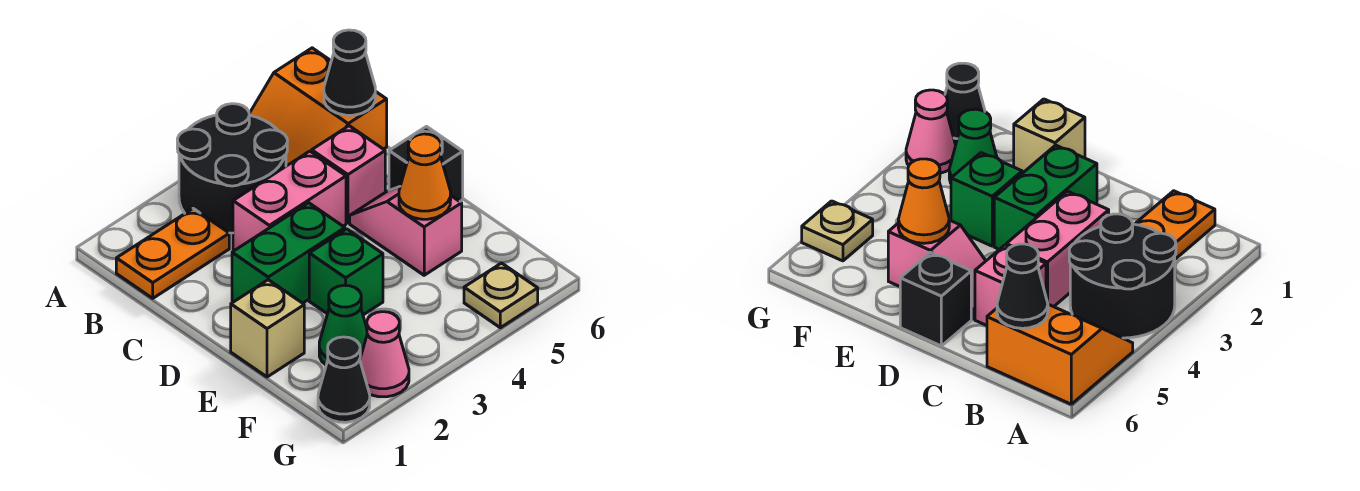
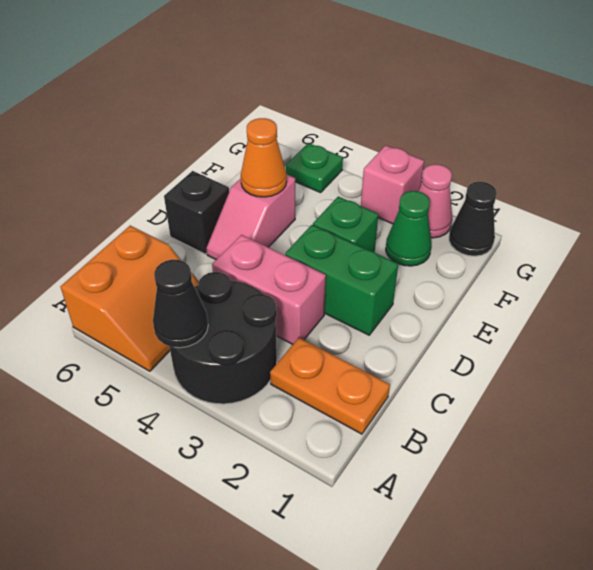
black cone B6 level 2 -> black cone A4 level 2
pink brick C5 level 1 -> pink brick G3 level 1
tan brick E1 level 1 -> none
tan plate G5 level 1 -> green plate G5 level 1

